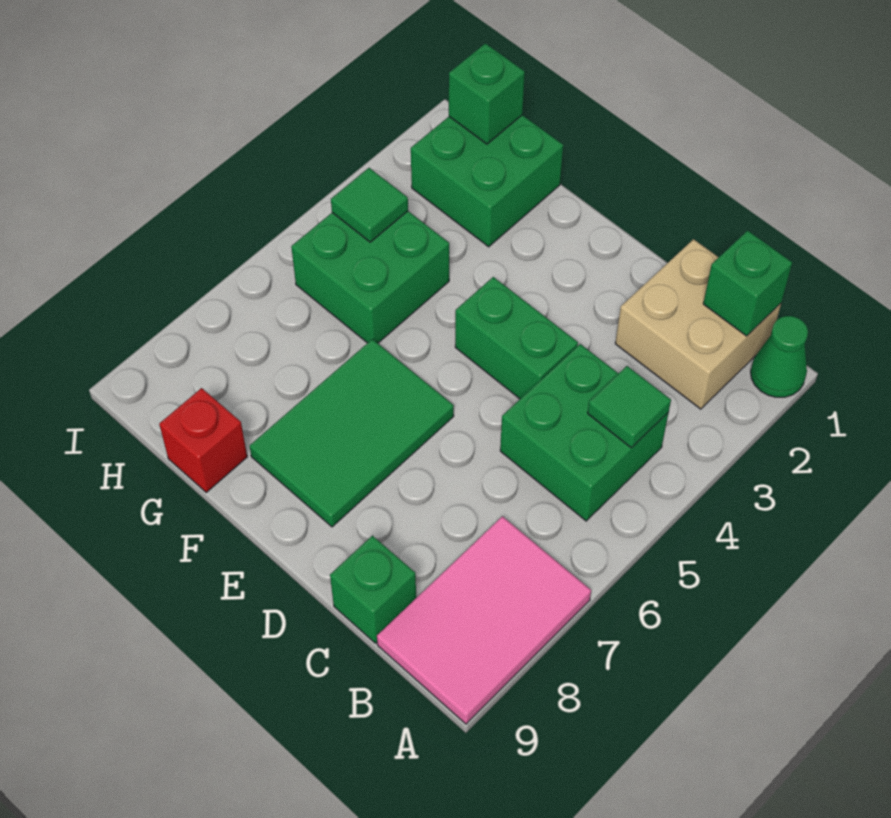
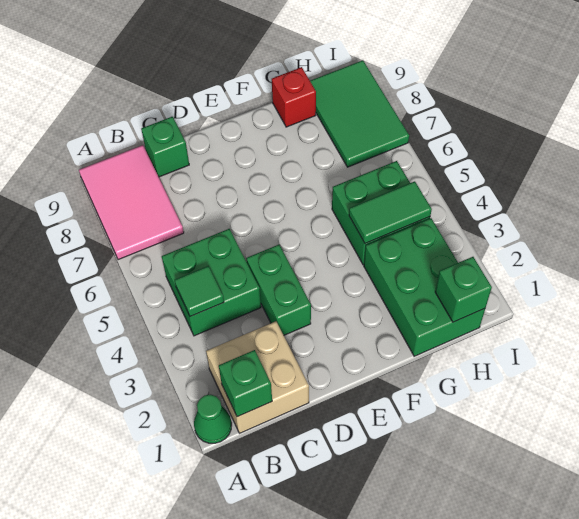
green brick D4:E4 level 1 -> green brick D3:D4 level 1
green tile E6:F8 level 1 -> green tile H7:I9 level 1
green brick G1:H2 level 1 -> green brick G1:H3 level 1
green tile H4 level 2 -> green tile G4:H4 level 2

